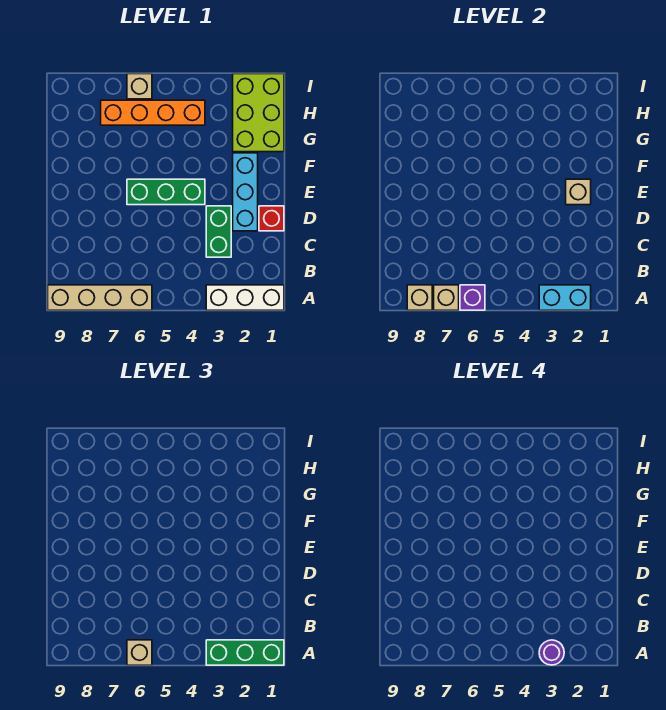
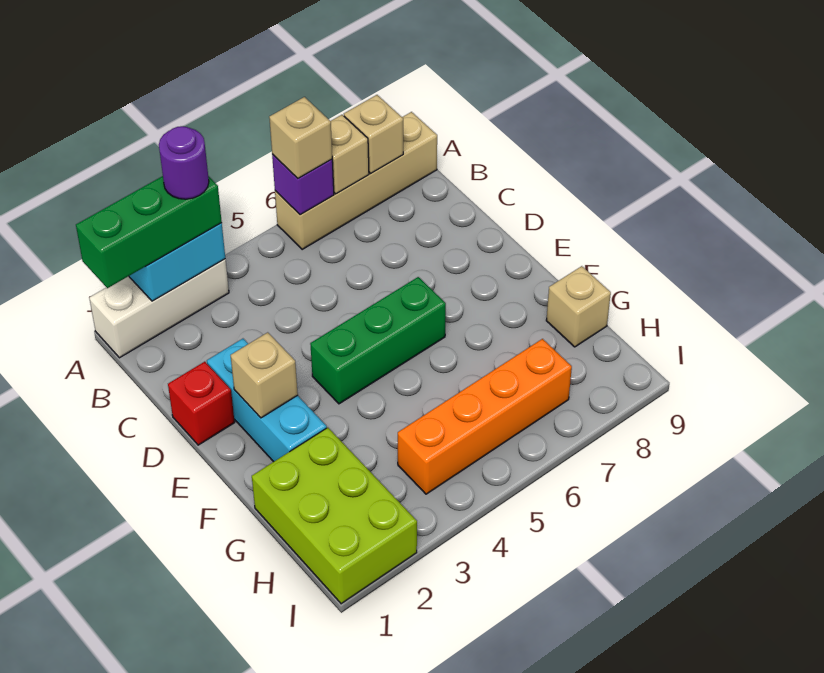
green brick C3:D3 level 1 -> none
tan brick I6 level 1 -> tan brick G9 level 1

